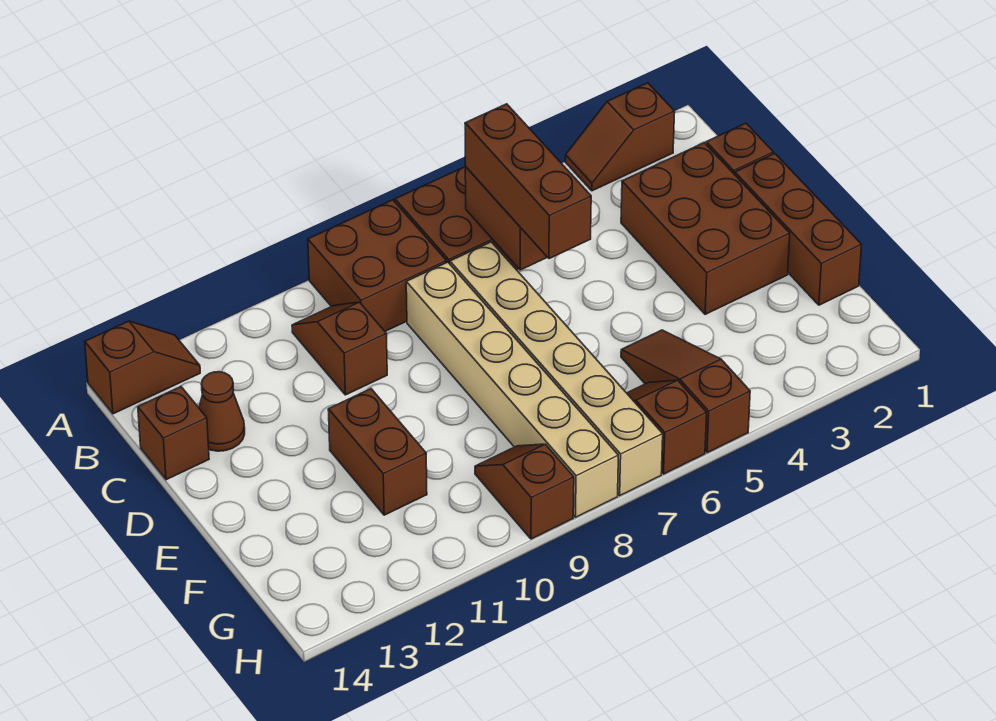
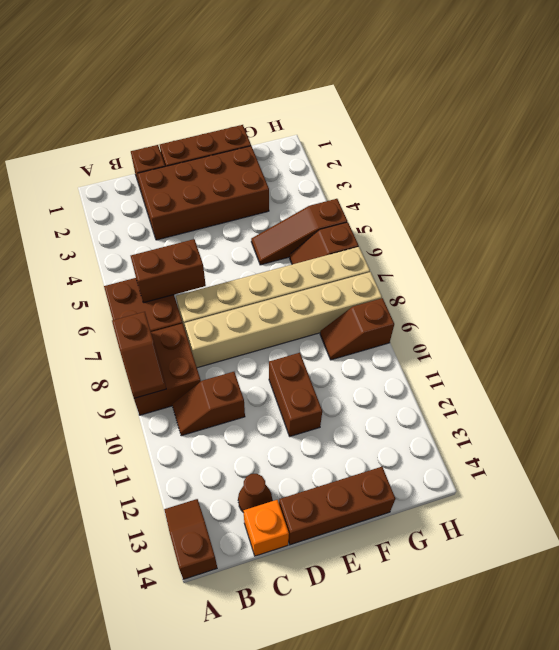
brown slope A2:A3 level 1 top 2 -> brown slope A8:A9 level 2 top 8
brown brick B6:D6 level 3 -> brown brick D14:F14 level 1
brown brick C2:E3 level 1 -> brown brick C2:F3 level 1
brown brick C14 level 1 -> orange brick C14 level 1
brown brick E11:F11 level 1 -> brown brick E10:E11 level 1

